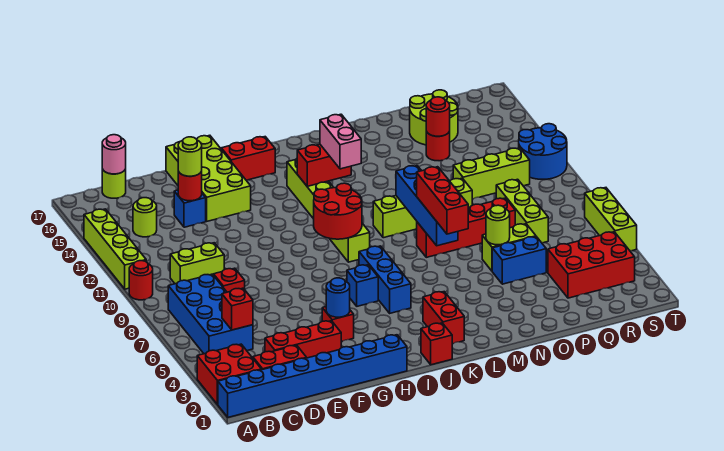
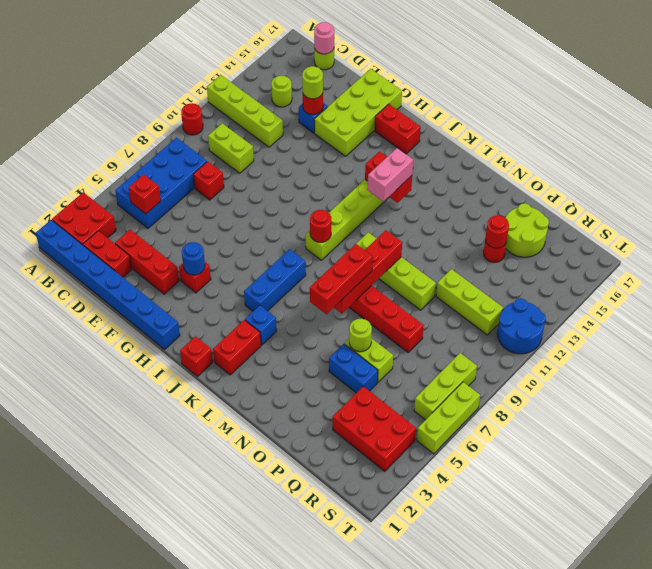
lime brick A11:A14 level 1 -> lime brick A12:D12 level 1
blue brick I6 level 1 -> blue brick K4 level 1
red round brick I9:J10 level 2 -> red round brick J9 level 2
blue brick M7:M10 level 2 -> red brick M7:M10 level 2
lime brick Q7:Q9 level 1 -> lime brick S6:S8 level 1

